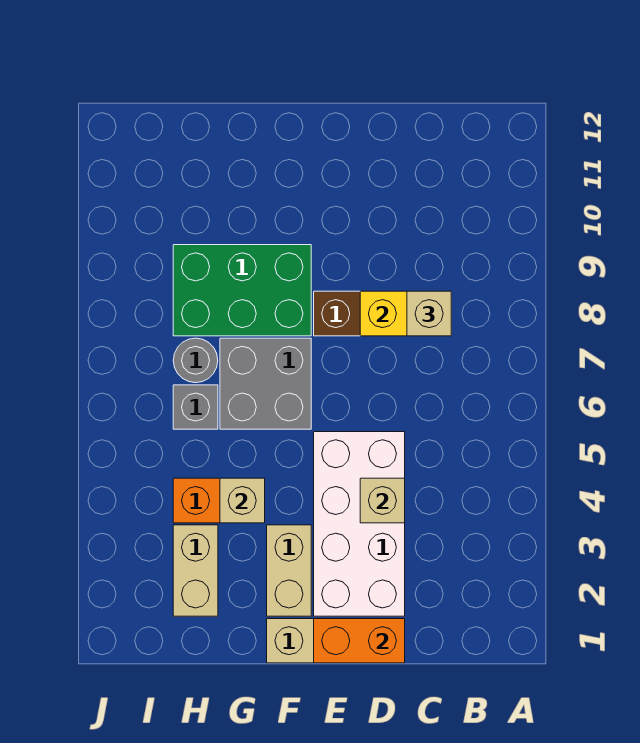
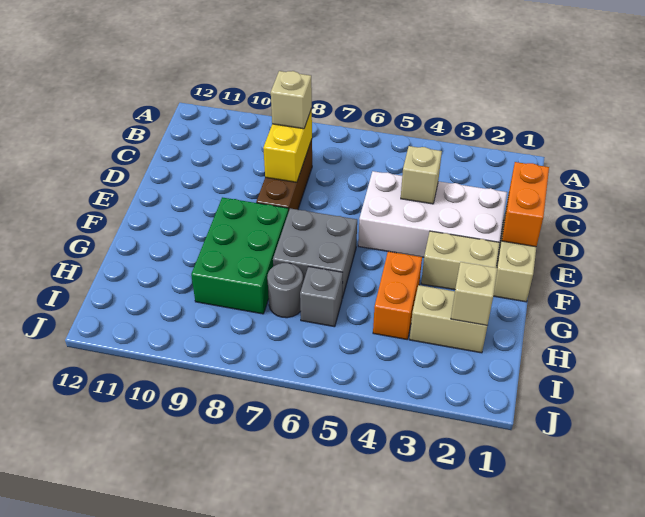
tan brick G4 level 2 -> tan brick H2 level 2

